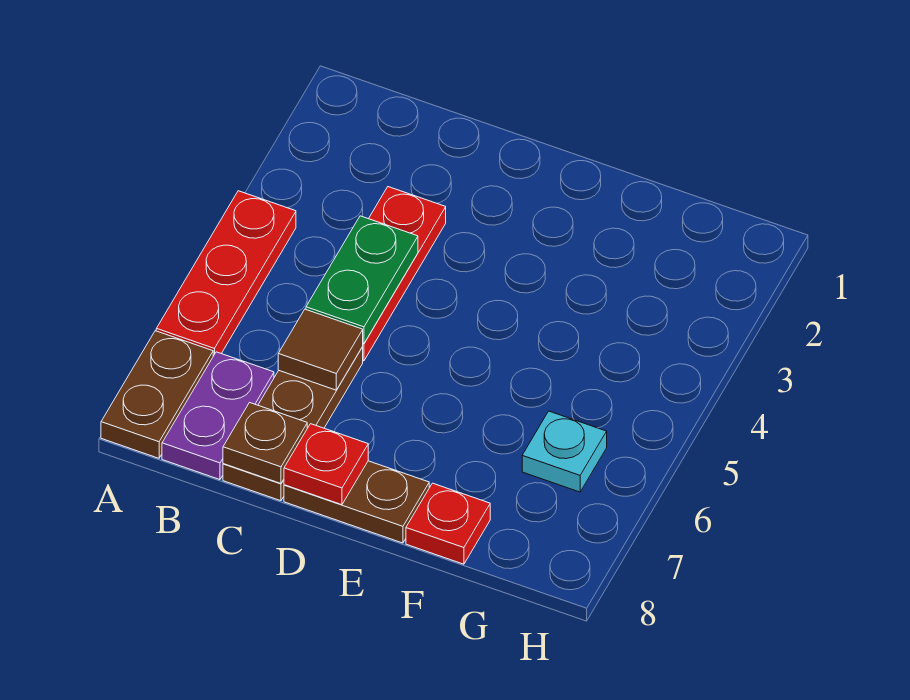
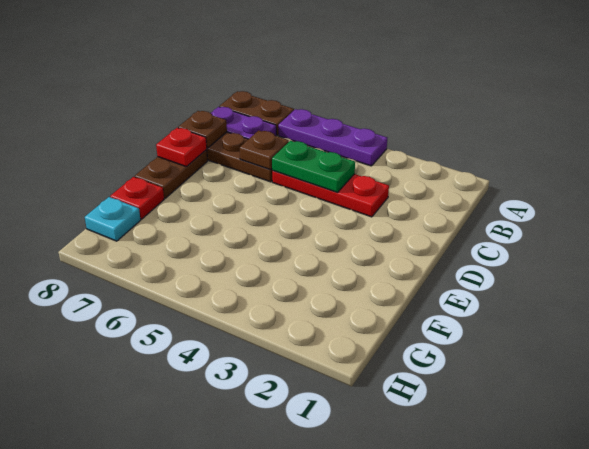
red plate A4:A6 level 1 -> purple plate A4:A6 level 1
brown tile C6 level 2 -> brown plate C6 level 2
cyan plate G6 level 1 -> cyan plate G8 level 1

